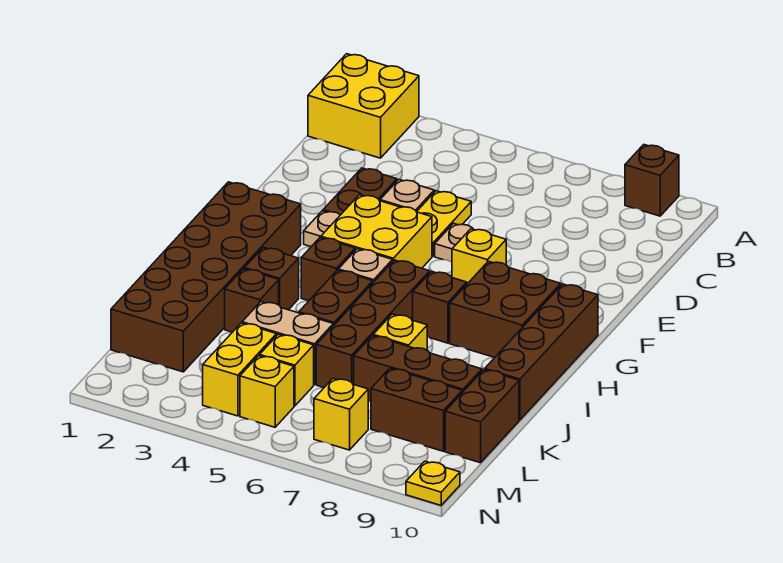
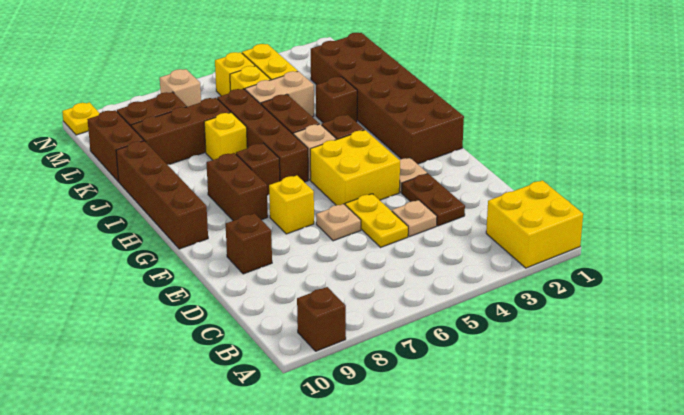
brown brick G8:H9 level 1 -> brown brick G8:H8 level 1
brown brick I3 level 1 -> brown brick E9 level 1
yellow brick M7 level 1 -> tan brick M7 level 1

